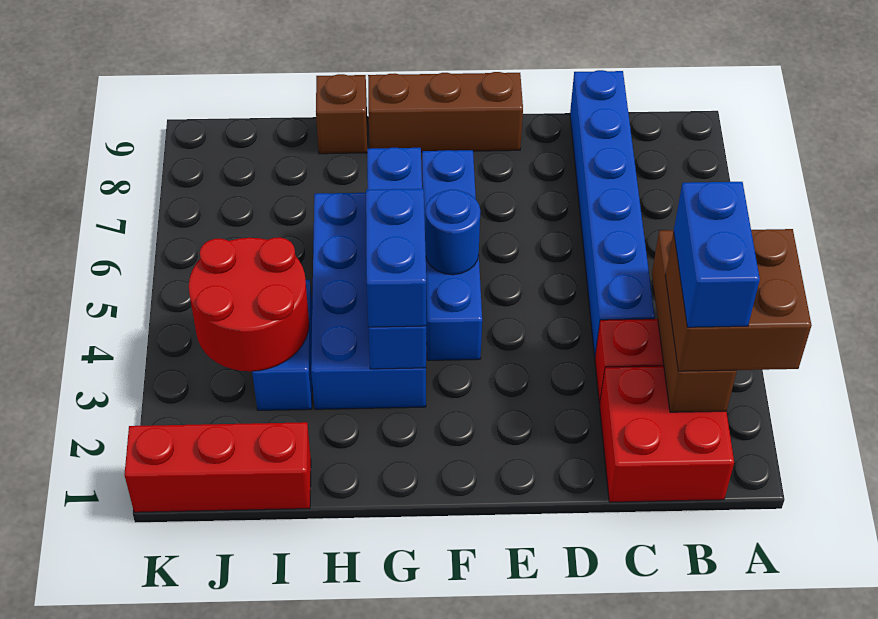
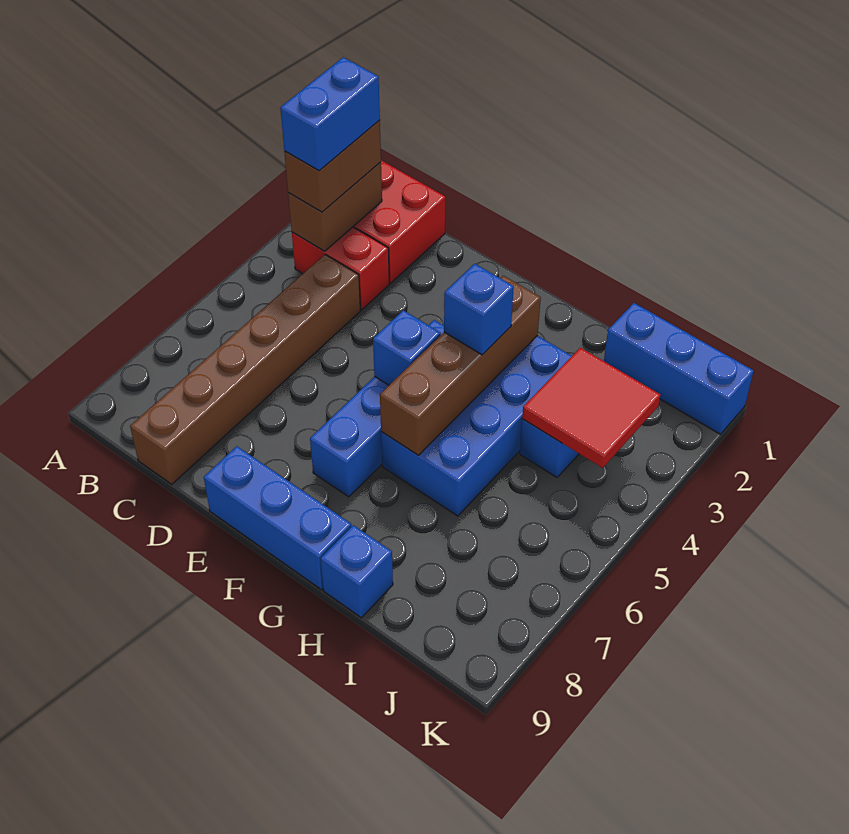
brown brick A2:B3 level 3 -> brown brick B2:B3 level 3
brown brick B2:B4 level 2 -> brown brick B2:B3 level 2
blue brick C4:C9 level 1 -> brown brick C4:C9 level 1
brown brick E9:G9 level 1 -> blue brick E9:G9 level 1
blue round brick F5 level 2 -> blue brick F5 level 2
blue brick G3:G6 level 2 -> brown brick G3:G6 level 2
blue brick G3:G4 level 3 -> blue brick G4 level 3
brown brick H9 level 1 -> blue brick H9 level 1
red brick I1:K1 level 1 -> blue brick I1:K1 level 1
red round brick I3:J4 level 2 -> red tile I3:J4 level 2

